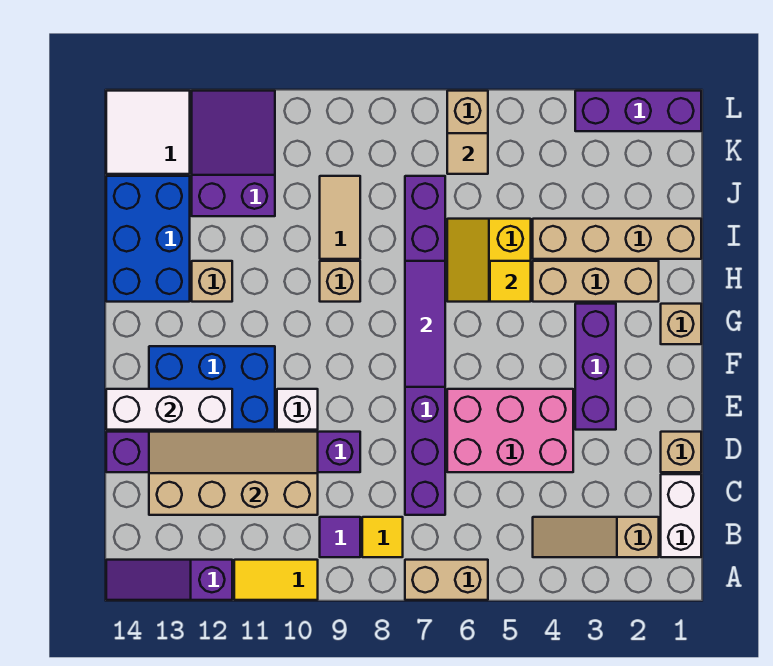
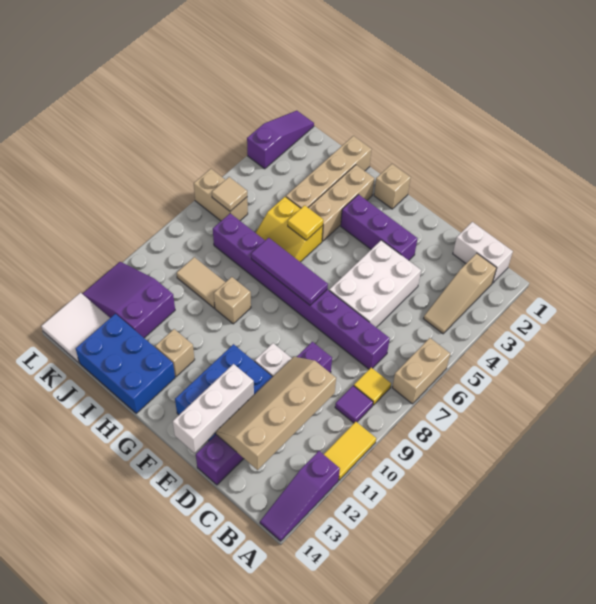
tan brick D1 level 1 -> none
pink brick D4:E6 level 1 -> white brick D4:E6 level 1
purple brick L1:L3 level 1 -> purple slope L1:L3 level 1 top 3

